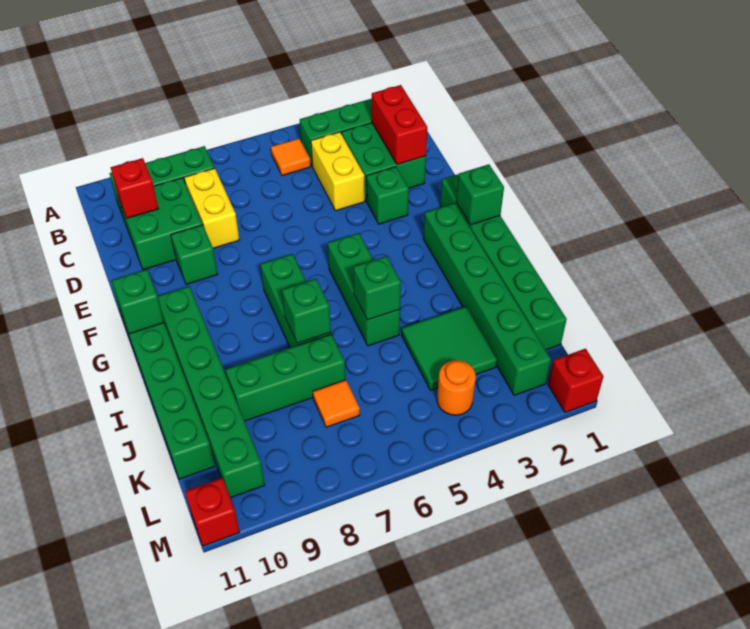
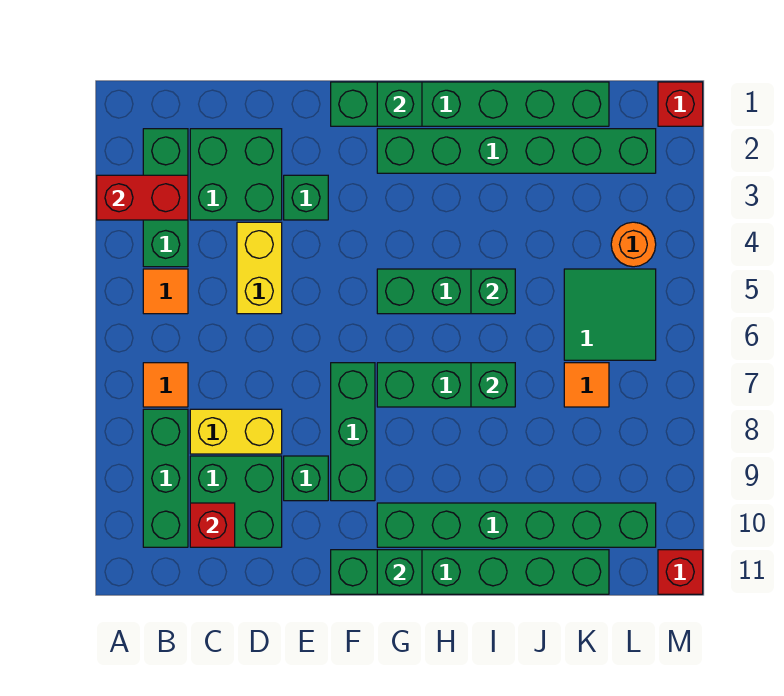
none -> orange tile B7 level 1
red brick C2:D2 level 2 -> red brick A3:B3 level 2
yellow brick C4:D4 level 1 -> yellow brick D4:D5 level 1
green tile J3:K4 level 1 -> green tile K5:L6 level 1
green brick J7:J9 level 1 -> green brick F7:F9 level 1

